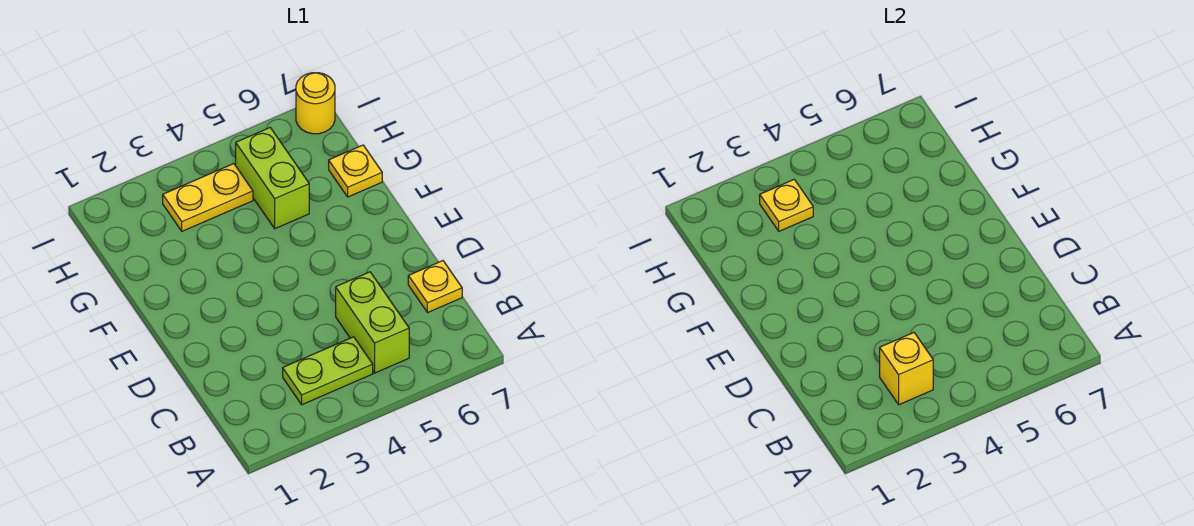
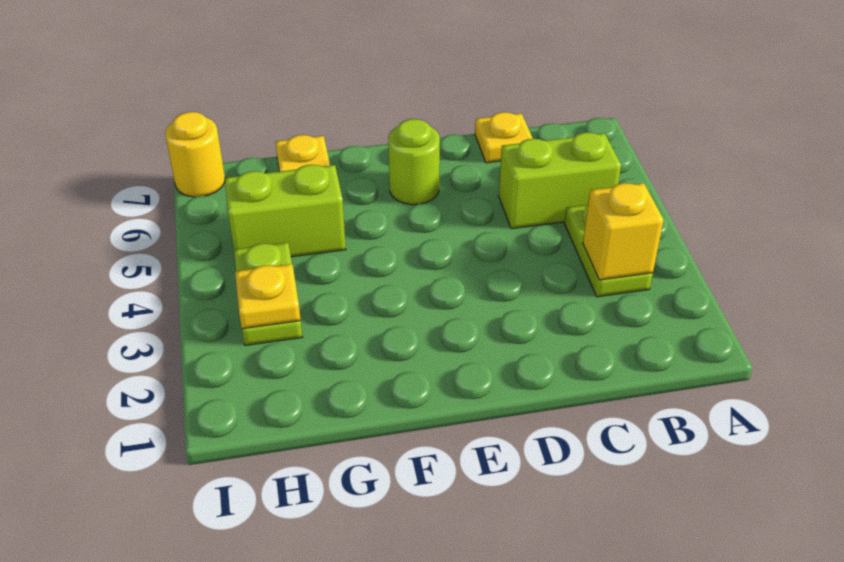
none -> lime round brick E6 level 1
yellow plate H3:H4 level 1 -> lime plate H3:H4 level 1

